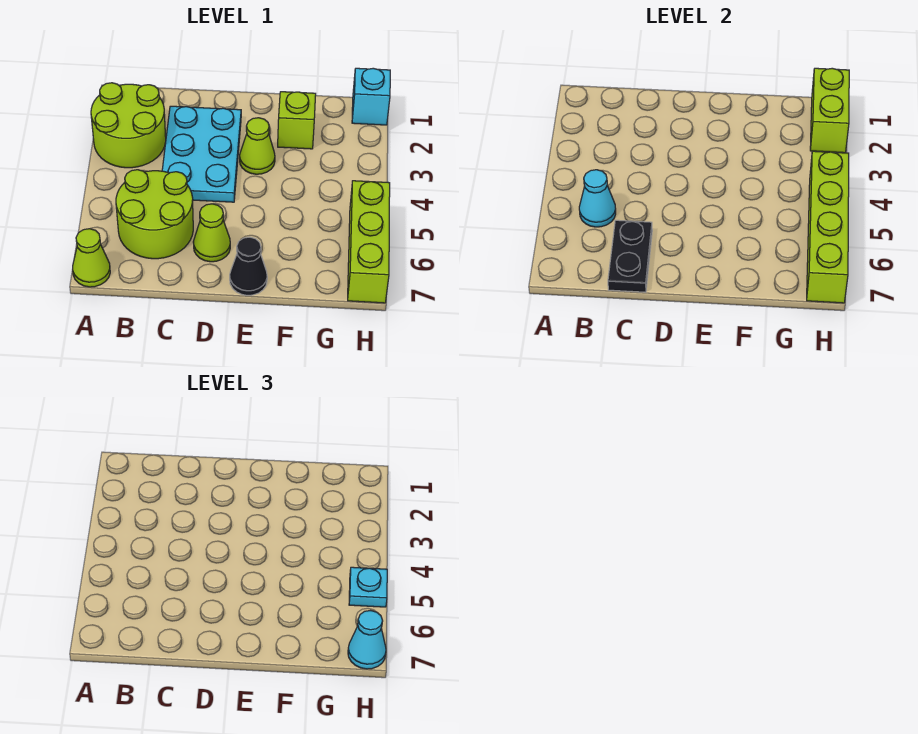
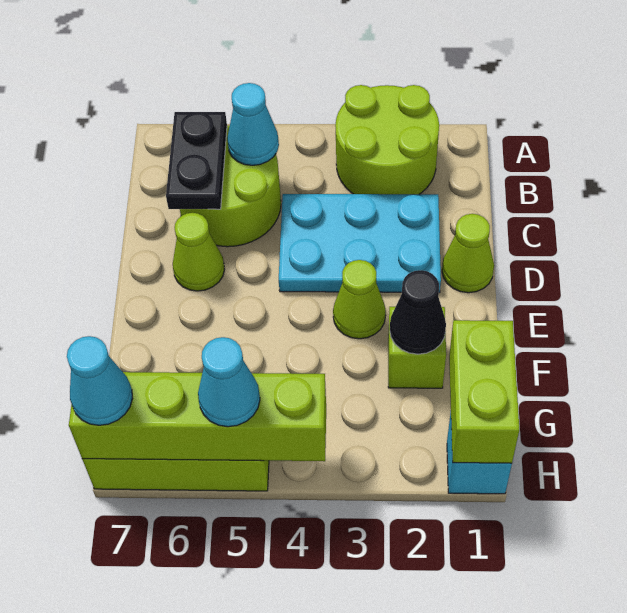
lime cone A7 level 1 -> lime cone D1 level 1
black plate C6:C7 level 2 -> black plate B6:C6 level 2
black cone E7 level 1 -> black cone F2 level 2
lime brick H1:H2 level 2 -> lime brick G1:H1 level 2
cyan plate H5 level 3 -> cyan cone H5 level 3

